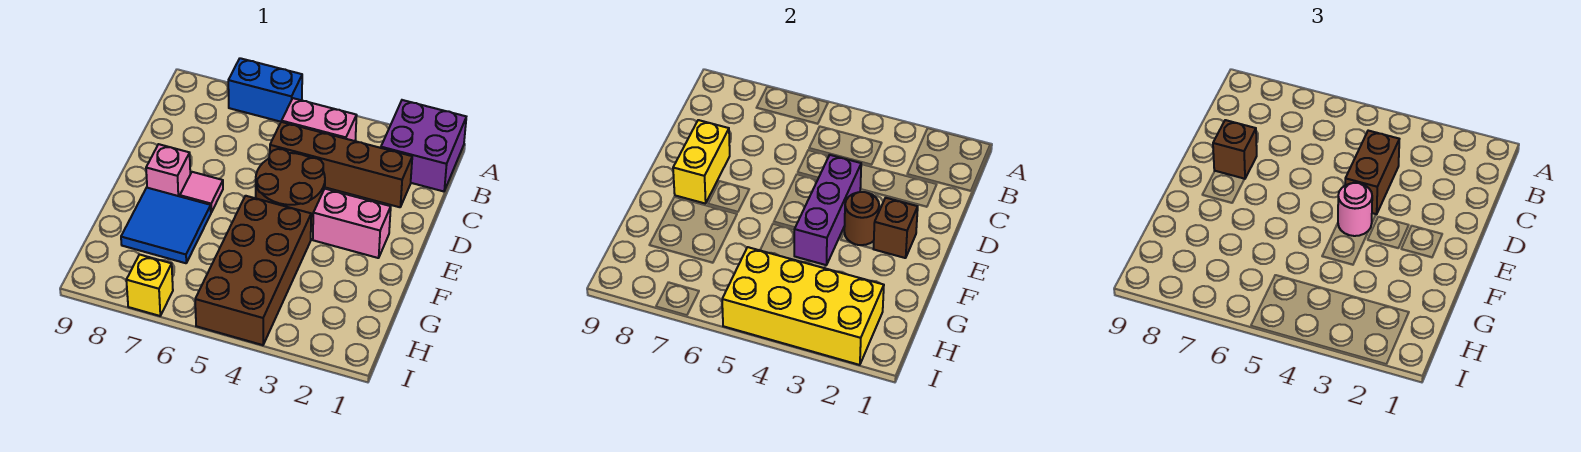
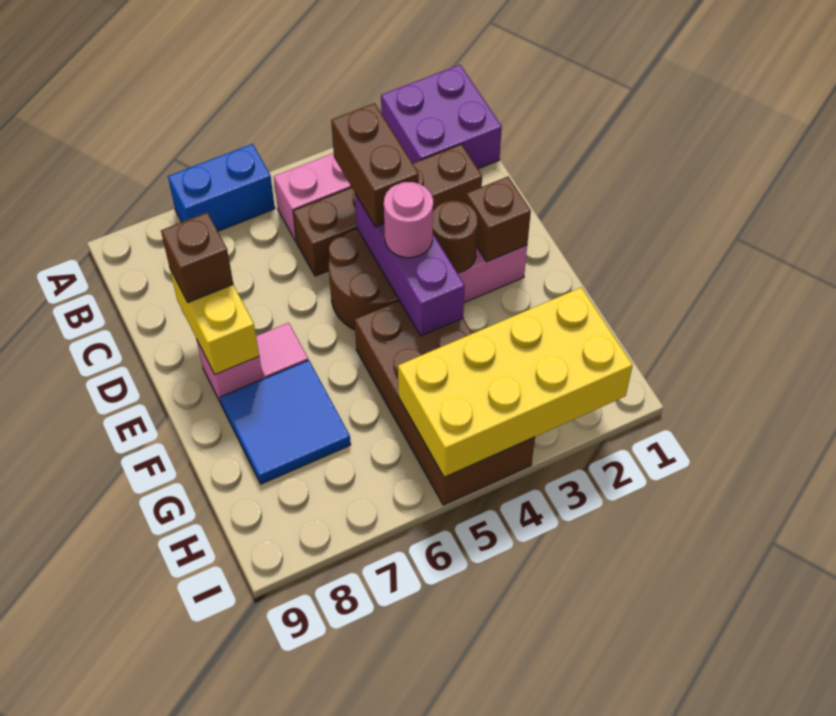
yellow brick I7 level 1 -> none

